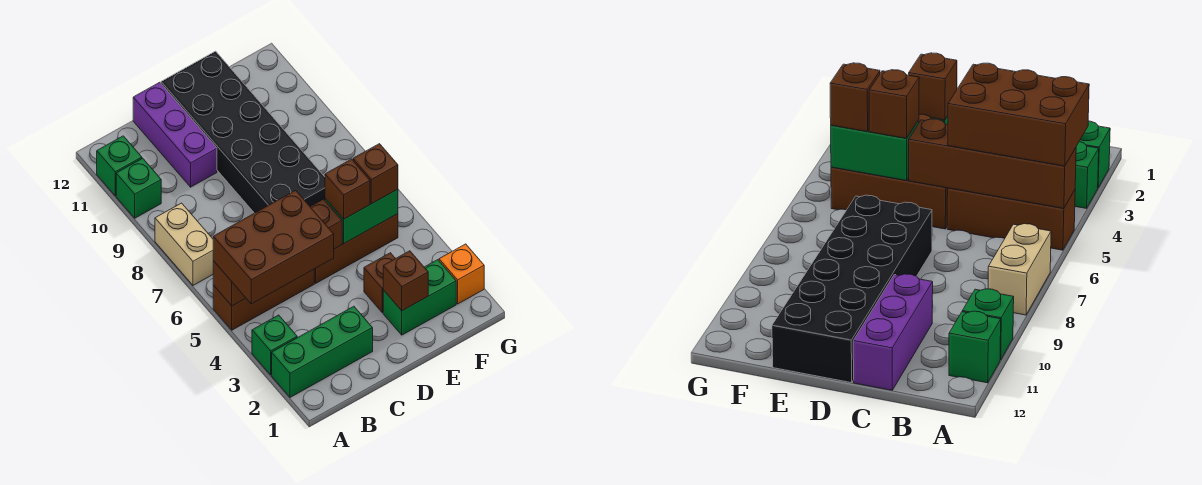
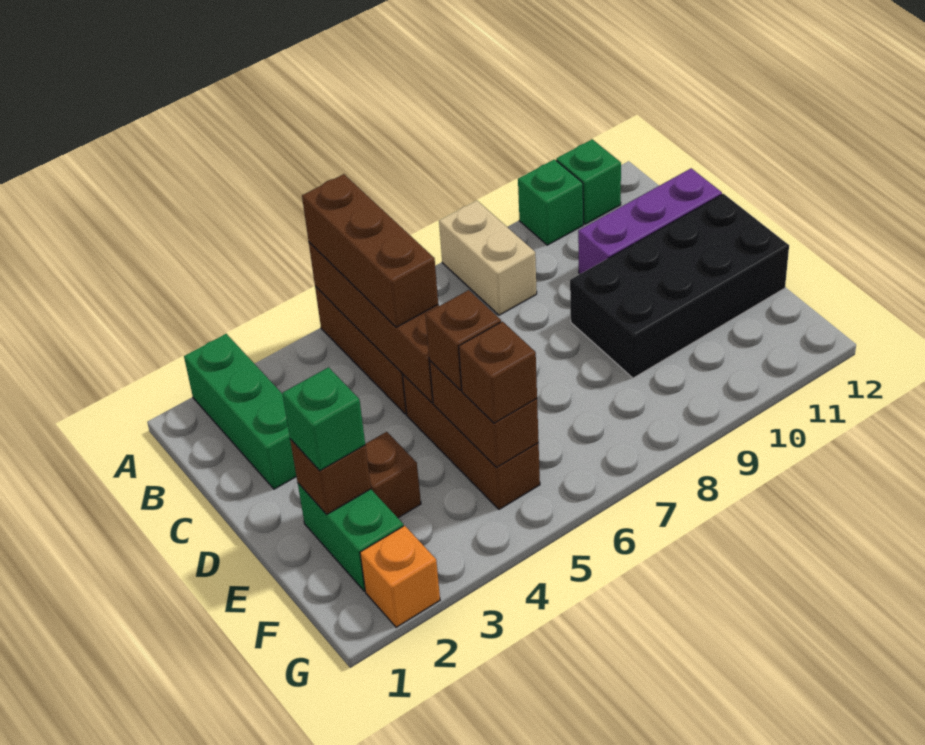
green brick A3 level 1 -> green brick E2 level 3
brown brick A4:C5 level 3 -> brown brick A5:C5 level 3
tan brick A7:A8 level 1 -> tan brick A8:B8 level 1
black brick D7:E12 level 1 -> black brick D9:E12 level 1
green brick E5:F5 level 2 -> brown brick E5:F5 level 2

